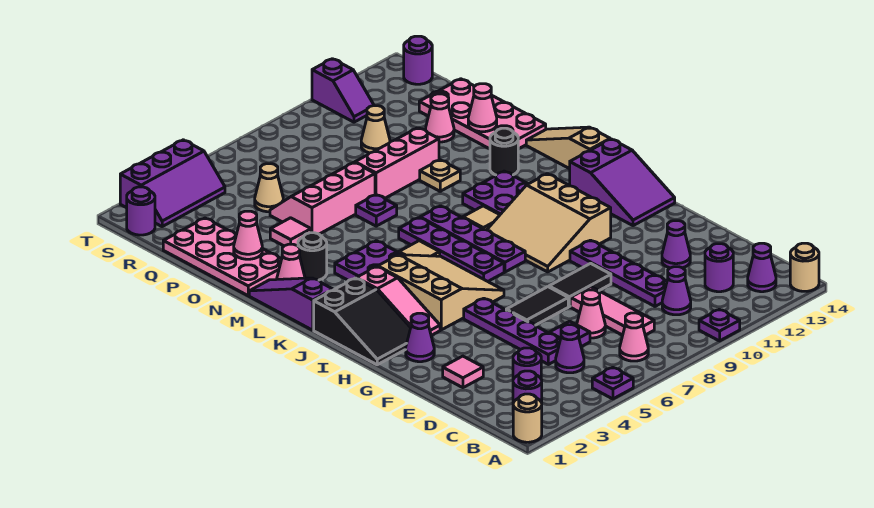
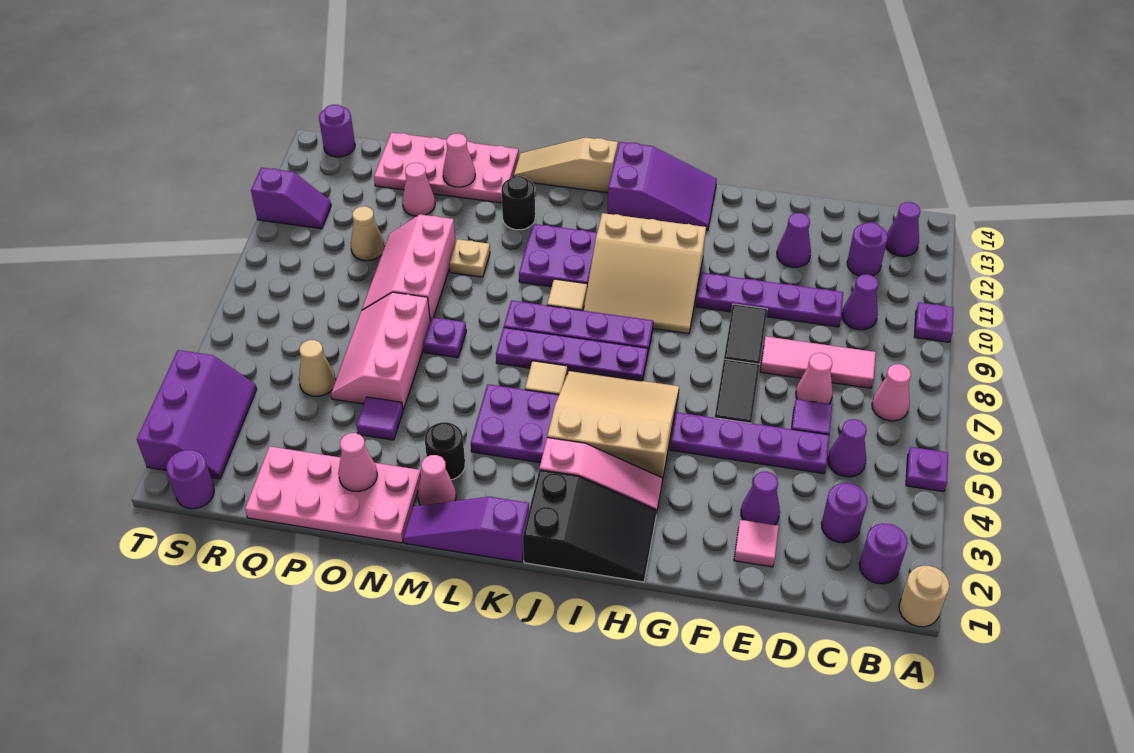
tan round brick A14 level 1 -> none
purple cone G2 level 1 -> purple cone E3 level 1
pink tile O4 level 1 -> purple tile O4 level 1

